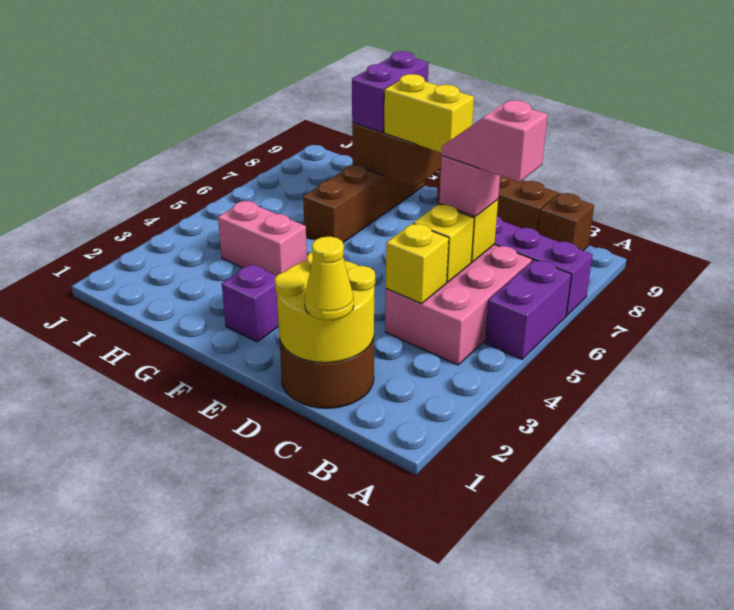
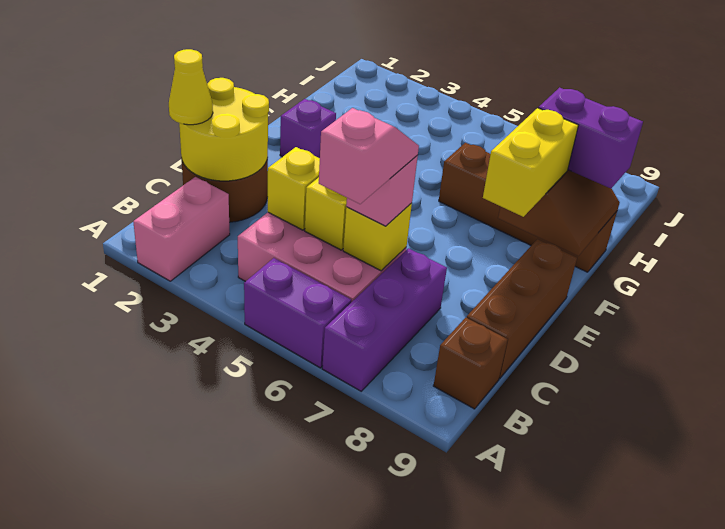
pink brick G4:H4 level 1 -> pink brick A2:B2 level 1

